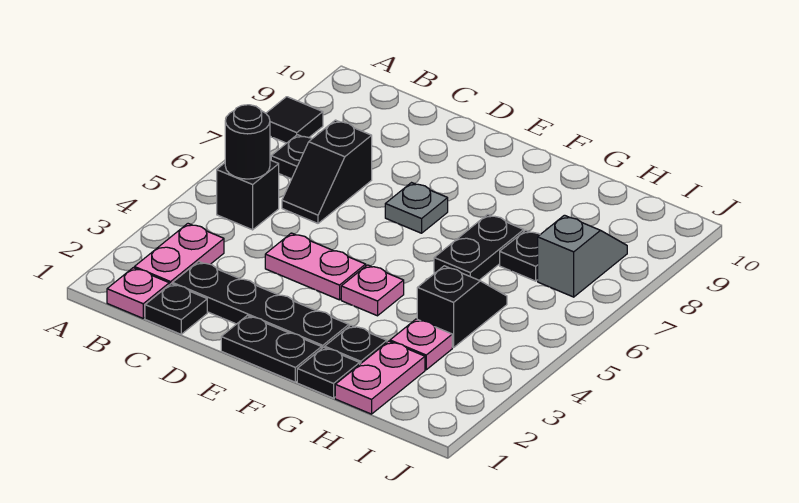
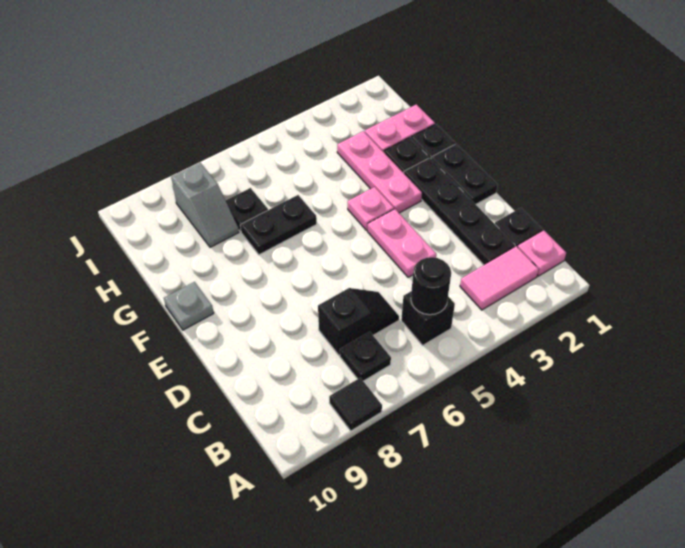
pink plate B2:B3 level 1 -> pink tile B2:B3 level 1
grey plate E7 level 1 -> grey plate F10 level 1
pink plate H3 level 1 -> pink plate F3:H3 level 1
black slope H4:H5 level 1 top 4 -> none
grey slope I7:I8 level 1 top 7 -> grey slope H8:I8 level 1 top I

